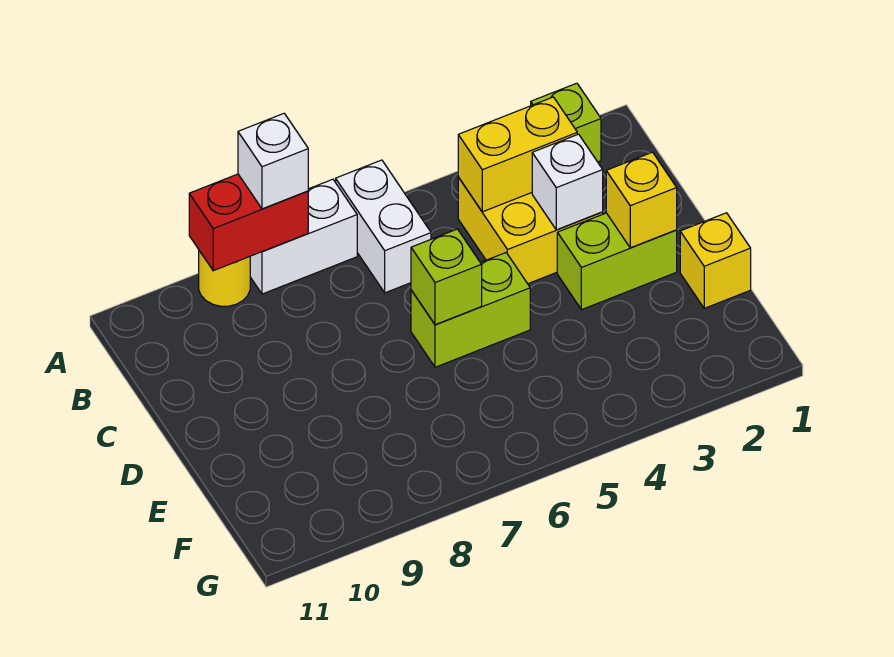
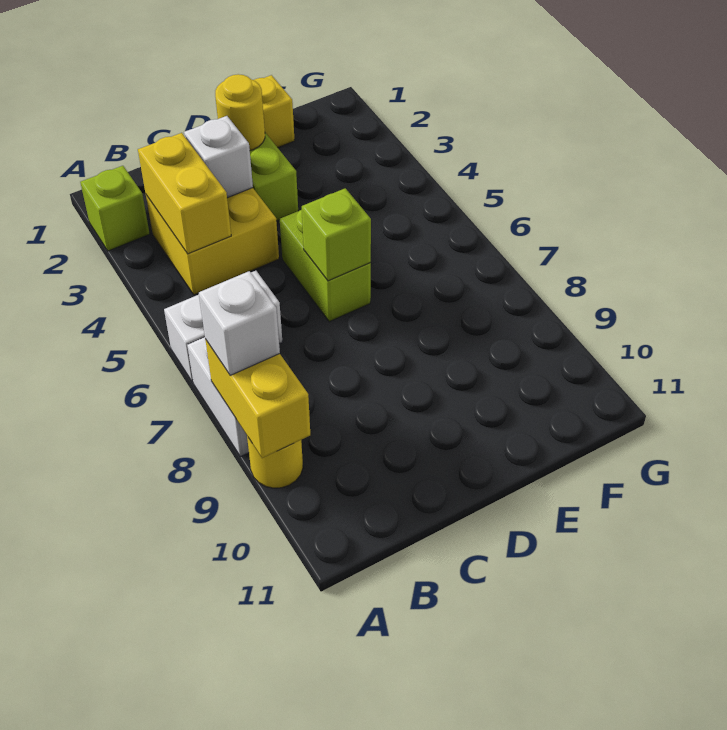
red brick A8:A9 level 2 -> yellow brick A8:A9 level 2
yellow brick D2 level 2 -> yellow round brick D2 level 2

